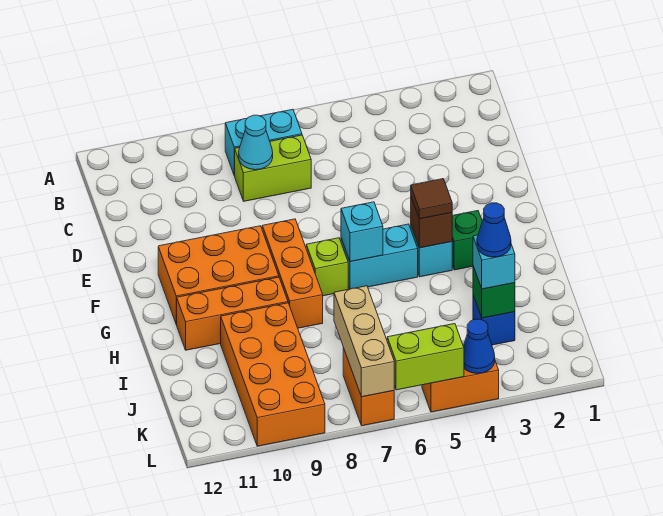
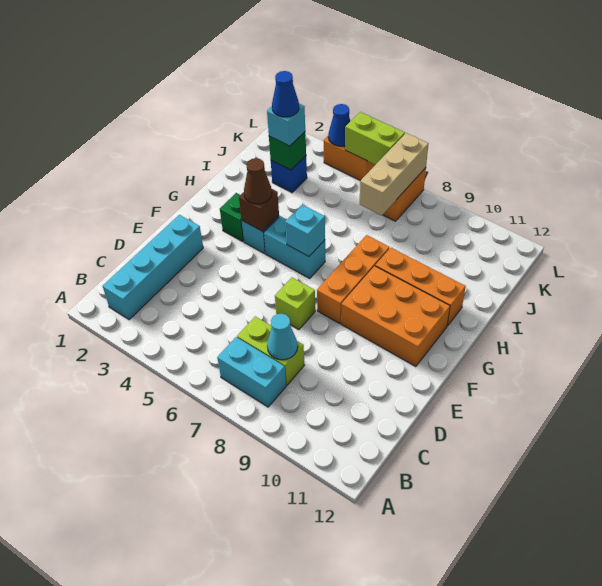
none -> cyan brick B2:E2 level 1
brown tile G4 level 3 -> brown cone G4 level 3
lime brick G7 level 1 -> lime brick E7 level 1
orange brick I9:L10 level 1 -> none

